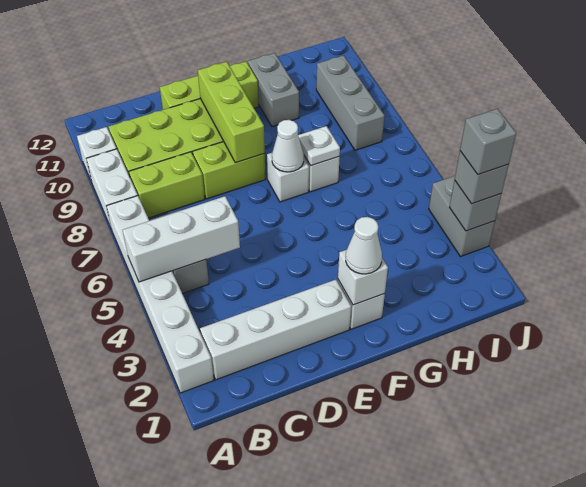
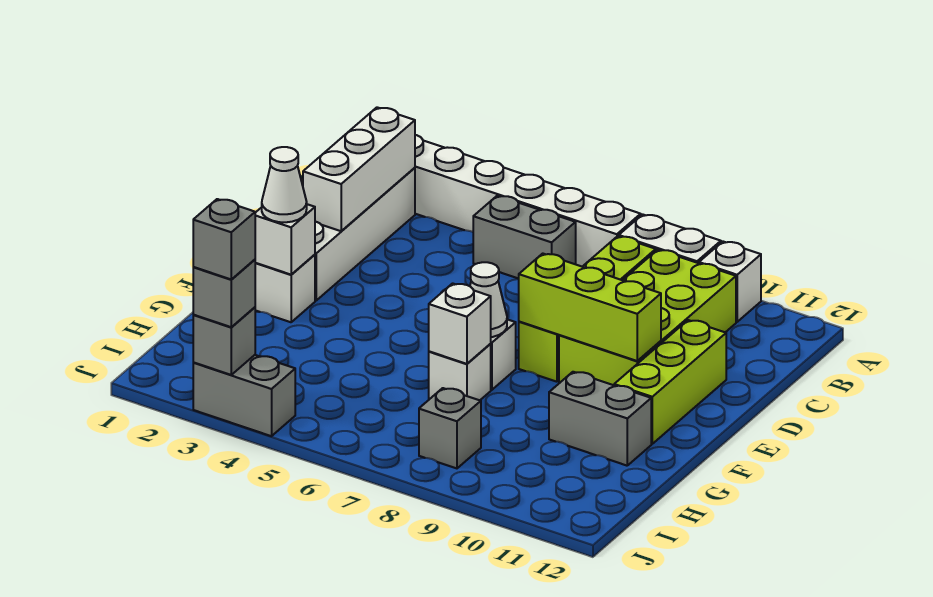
white brick A5:C5 level 2 -> white brick B2:D2 level 2
white plate G7 level 2 -> white brick G7 level 2
grey brick I8:I10 level 1 -> grey brick I8 level 1

